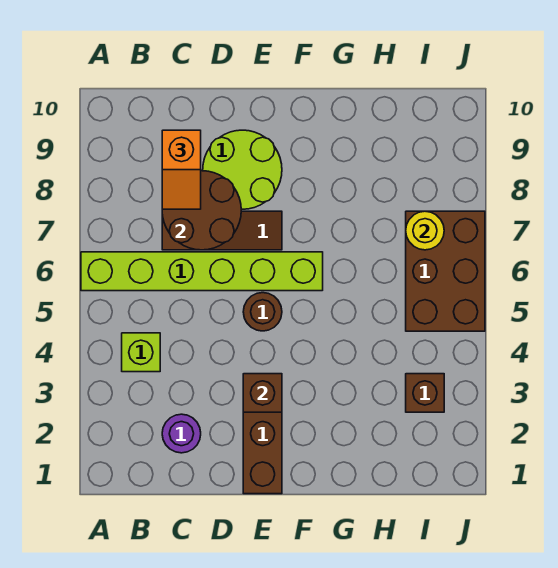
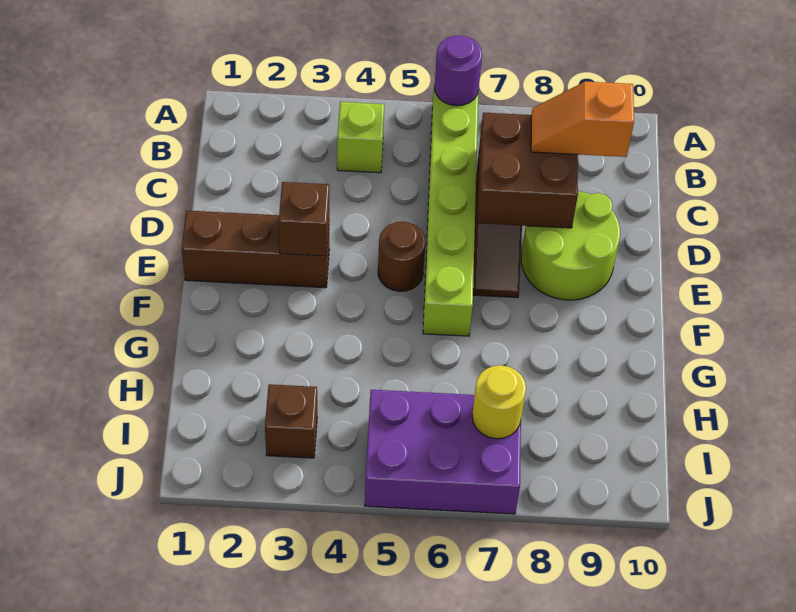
purple round brick C2 level 1 -> purple round brick A6 level 2
brown round brick C7:D8 level 2 -> brown brick C7:D8 level 2
brown brick I5:J7 level 1 -> purple brick I5:J7 level 1

